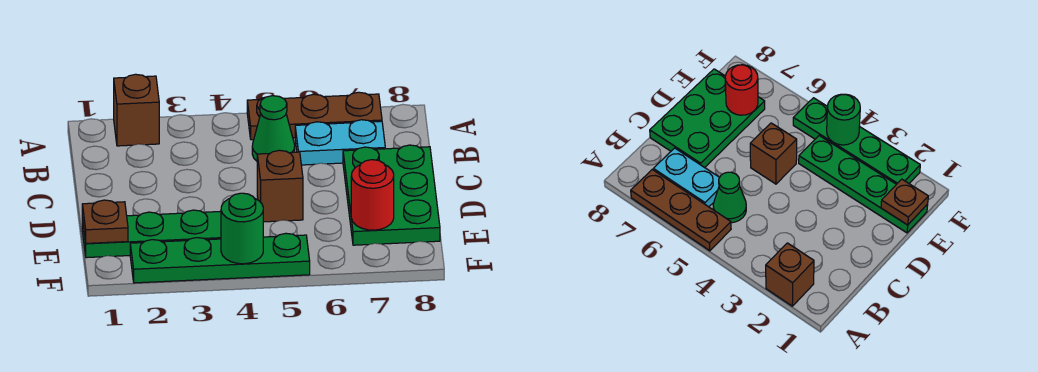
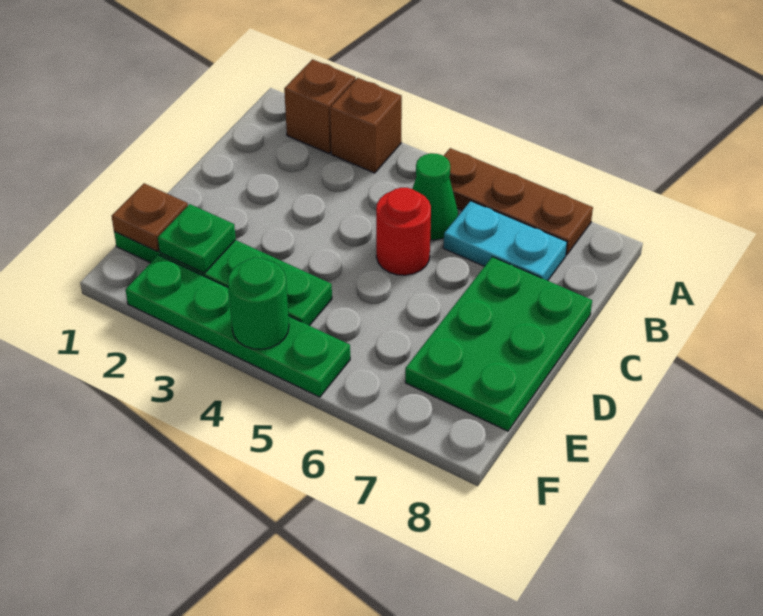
brown brick D5 level 1 -> brown brick A3 level 1
none -> green plate E2 level 2
red round brick E7 level 2 -> red round brick C5 level 1

